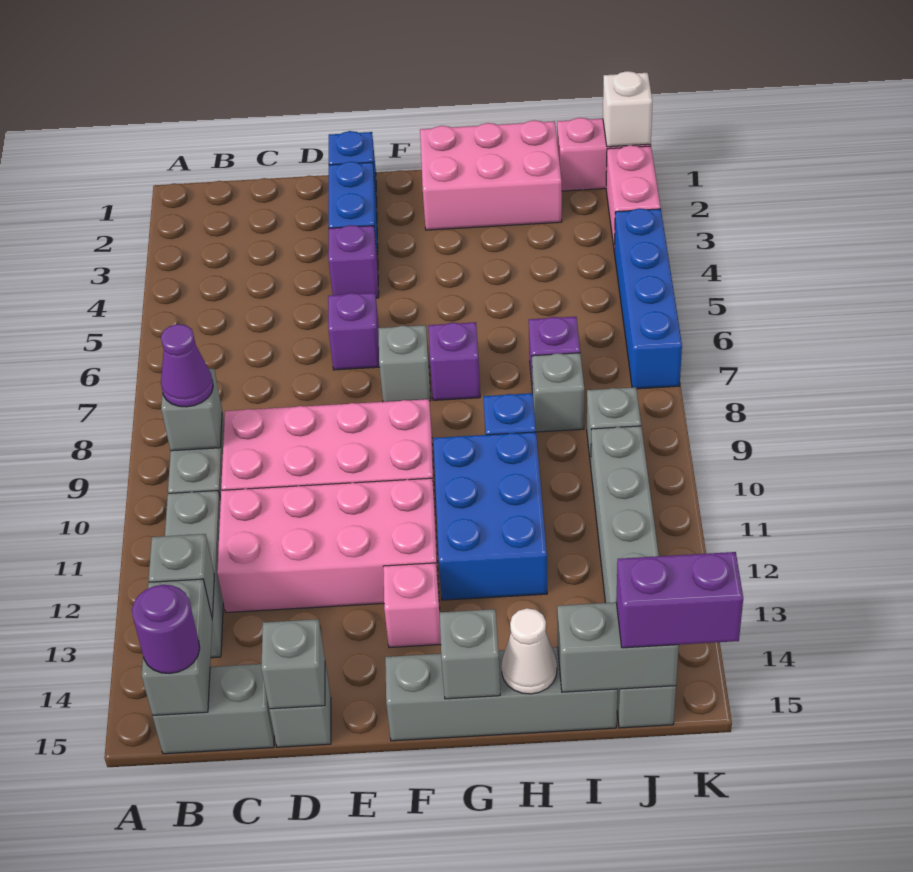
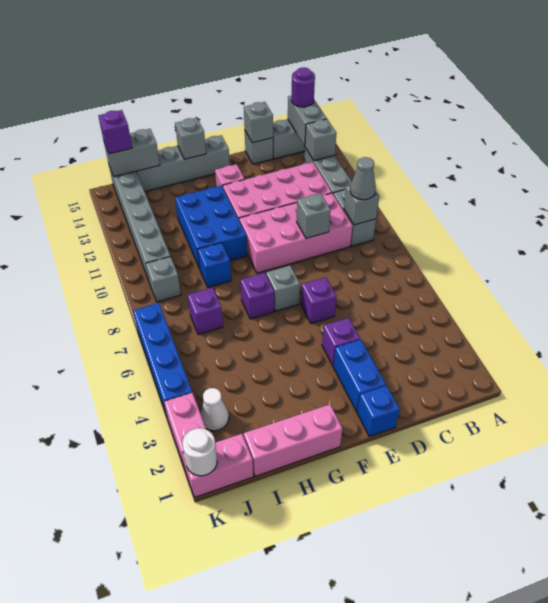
purple cone B9 level 3 -> grey cone B9 level 3
pink brick G1:I2 level 1 -> pink brick G1:I1 level 1
white cone H15 level 2 -> white cone J3 level 1
grey brick I8 level 1 -> grey brick D9 level 2
purple brick J15:K15 level 3 -> purple brick J15 level 3
white brick K1 level 2 -> white round brick K1 level 2

